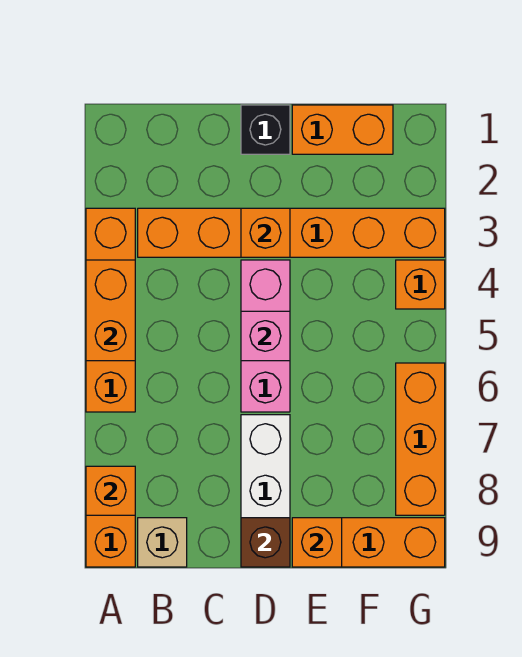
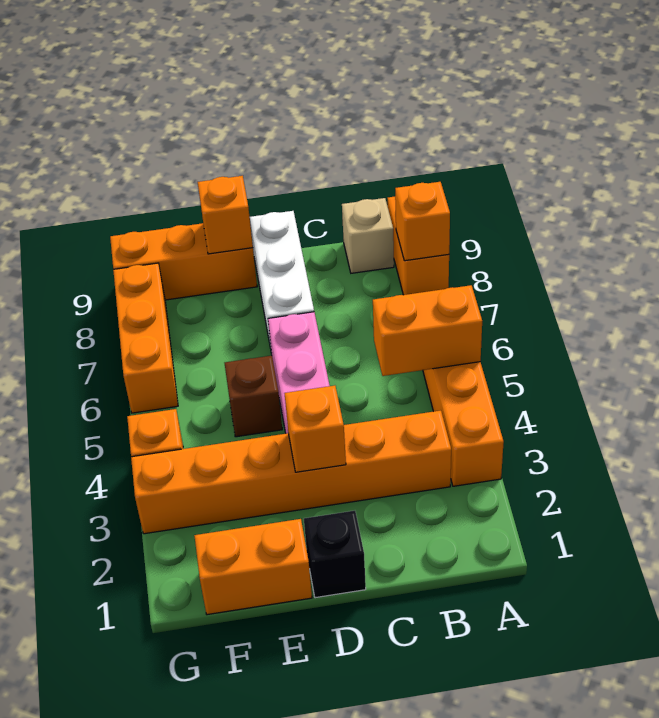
orange brick A4:A5 level 2 -> orange brick A5:B5 level 2
pink brick D5 level 2 -> none
brown brick D9 level 2 -> brown brick E5 level 1

